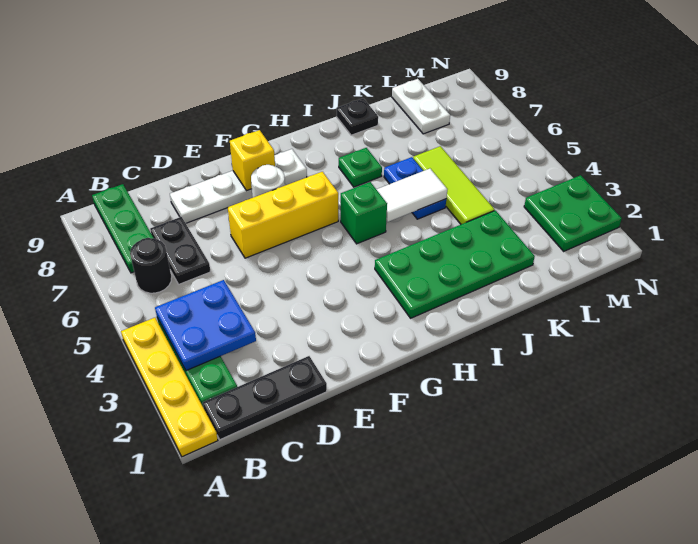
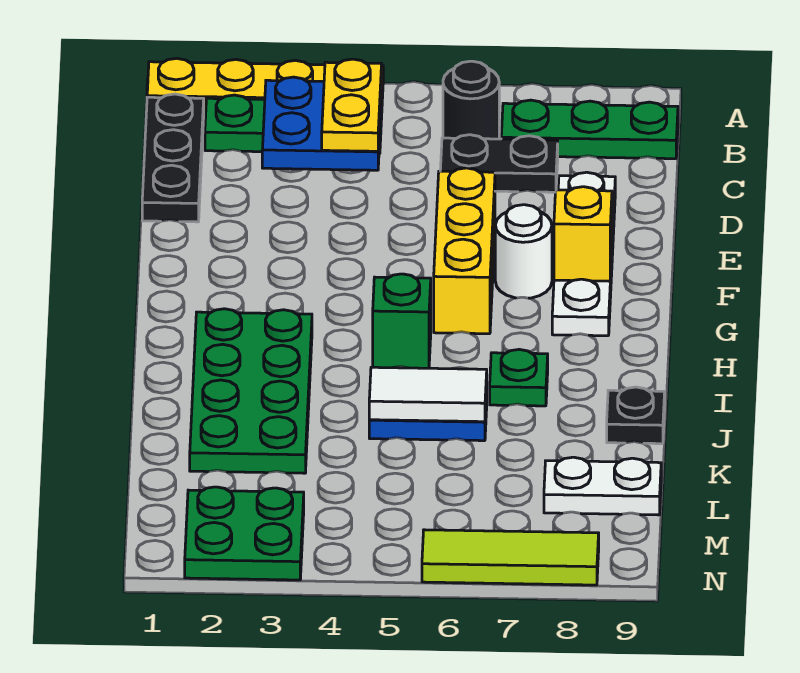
none -> yellow plate B4:C4 level 3
white tile I5:J5 level 2 -> white tile J5:J6 level 2
lime tile K4:K6 level 1 -> lime tile N6:N8 level 1

